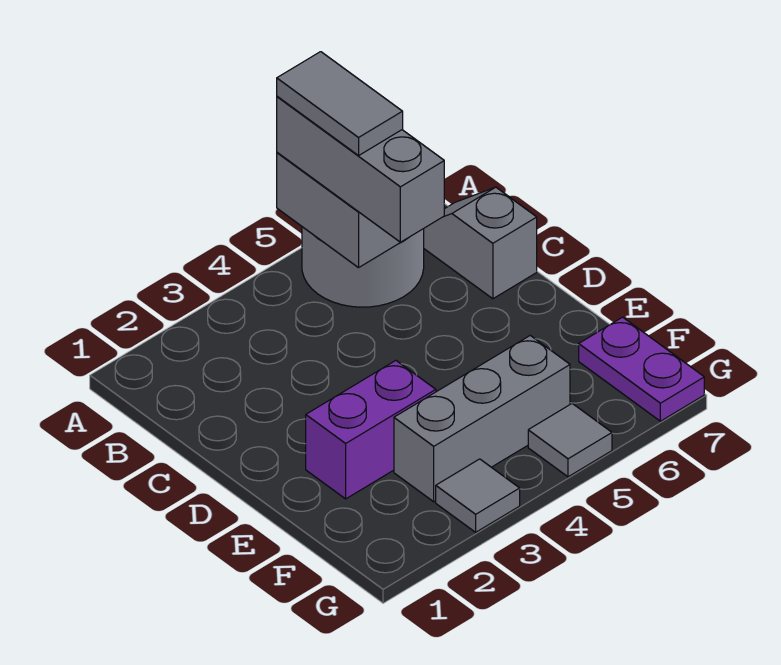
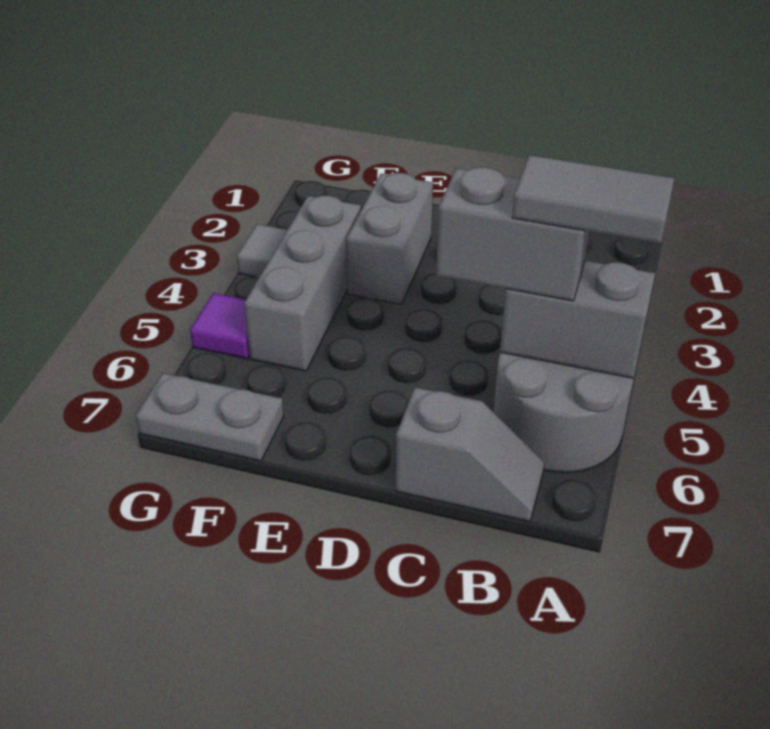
grey brick A5:C5 level 3 -> grey brick B5:C5 level 3
purple brick E2:E3 level 1 -> grey brick E2:E3 level 1
purple plate F7:G7 level 1 -> grey plate F7:G7 level 1
grey tile G5 level 1 -> purple tile G5 level 1

